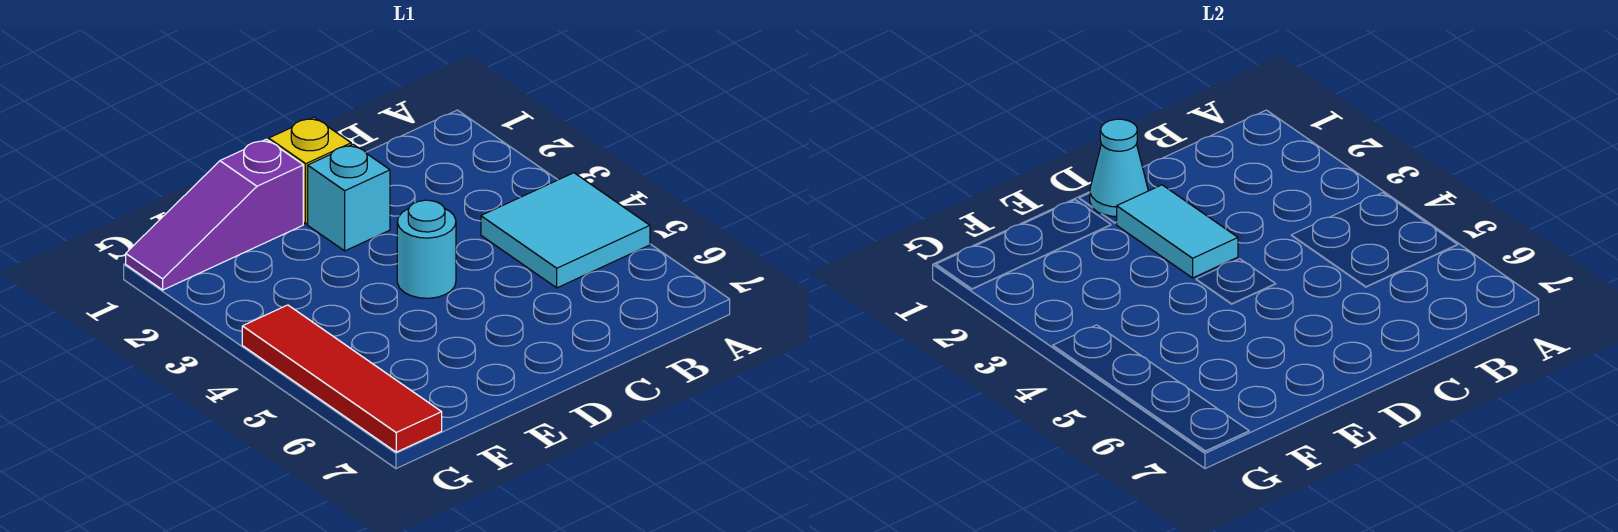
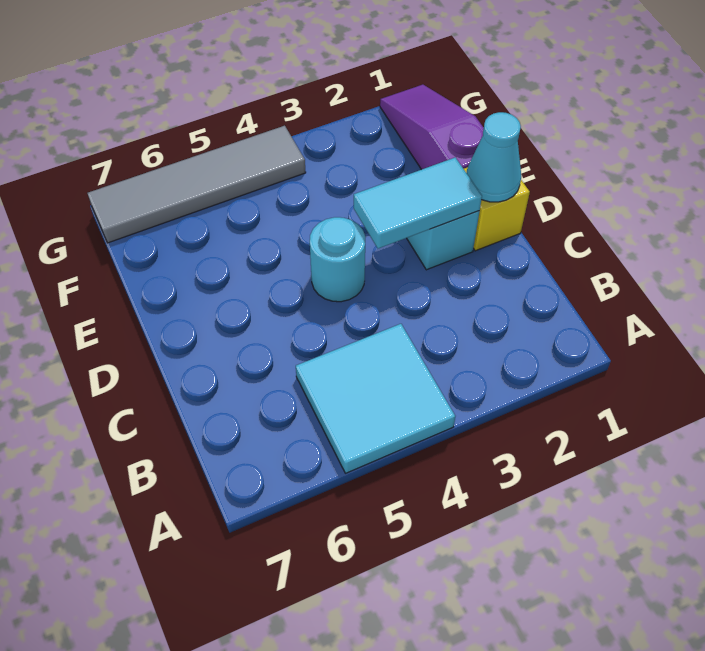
red tile G4:G7 level 1 -> grey tile G4:G7 level 1

